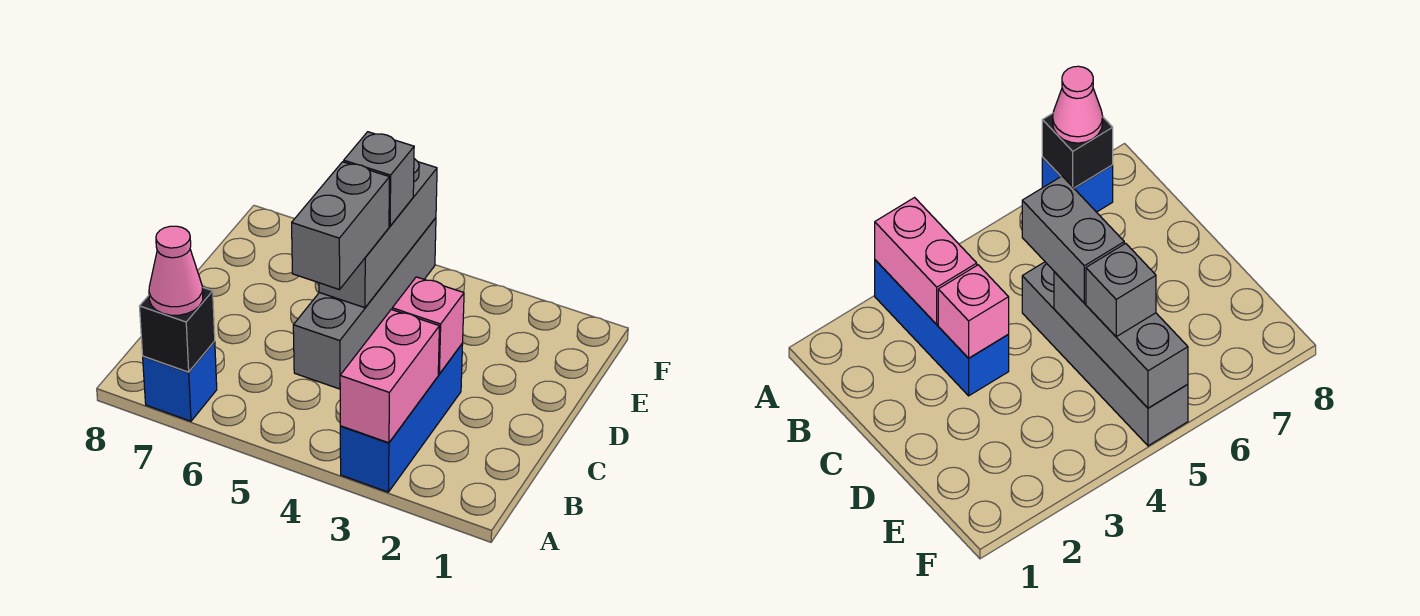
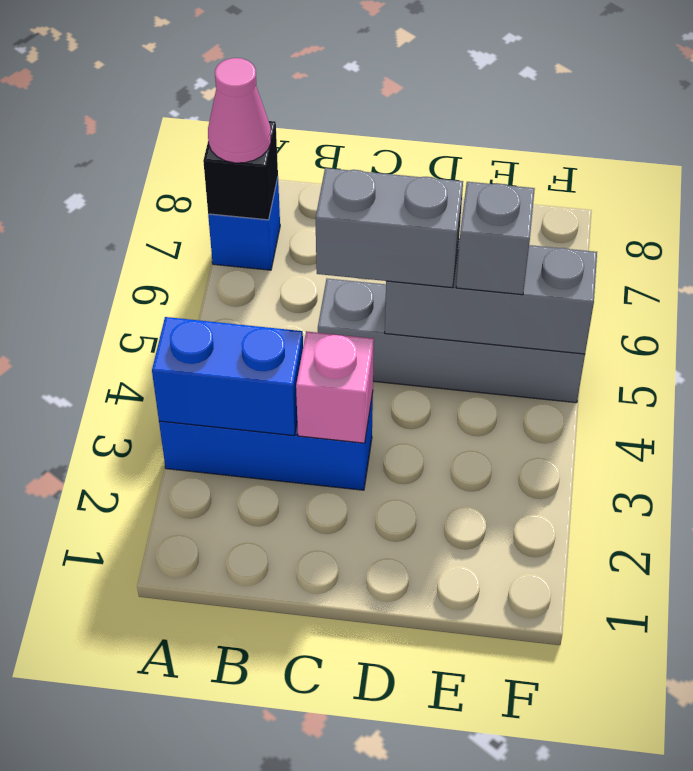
pink brick A3:B3 level 2 -> blue brick A3:B3 level 2

